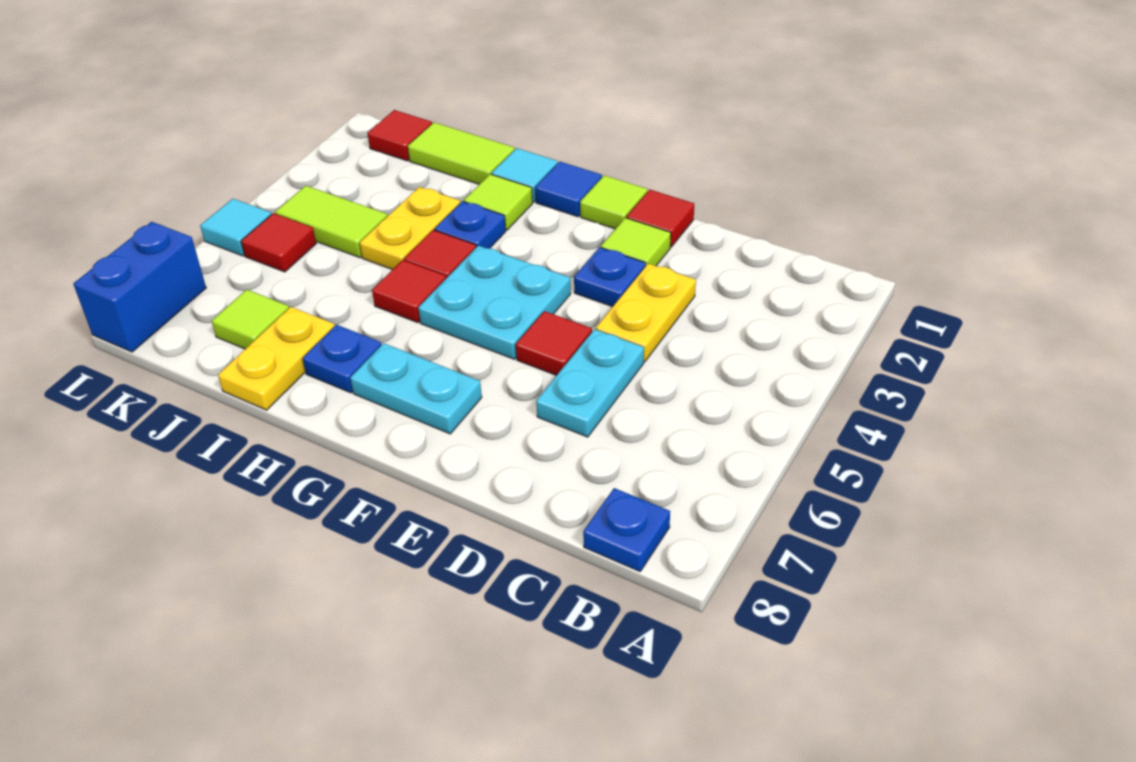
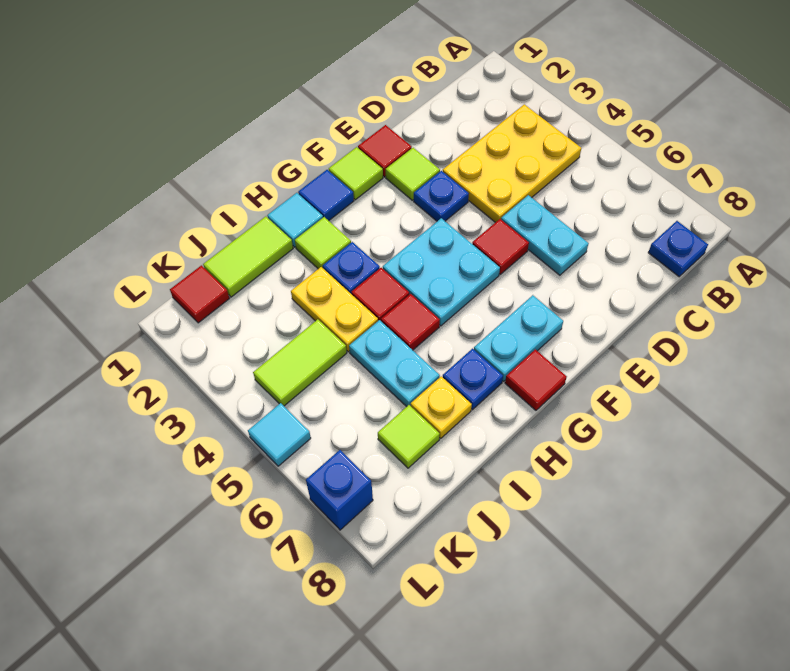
yellow plate D3:D4 level 1 -> yellow plate B3:D4 level 1
none -> cyan plate I5:I6 level 1
yellow plate I7:I8 level 1 -> yellow plate I7 level 1
red tile K5 level 1 -> red tile G8 level 1
blue brick L7:L8 level 1 -> blue brick L7 level 1

